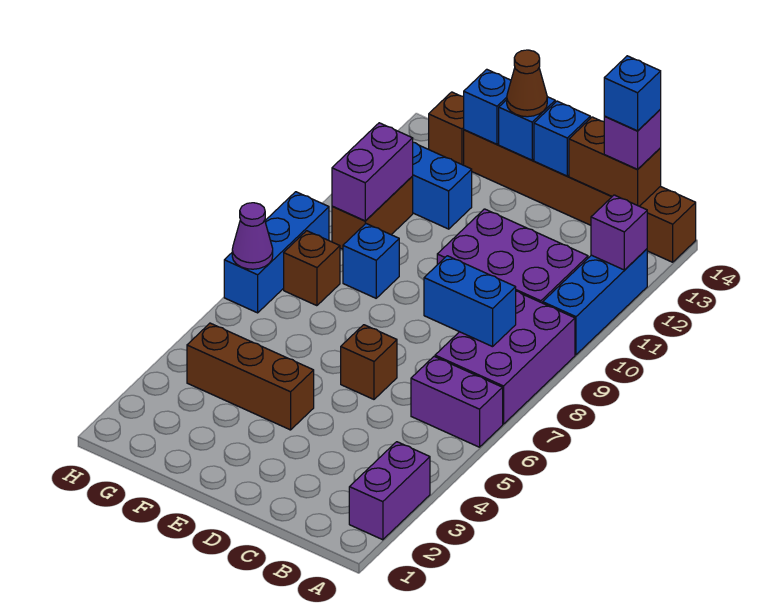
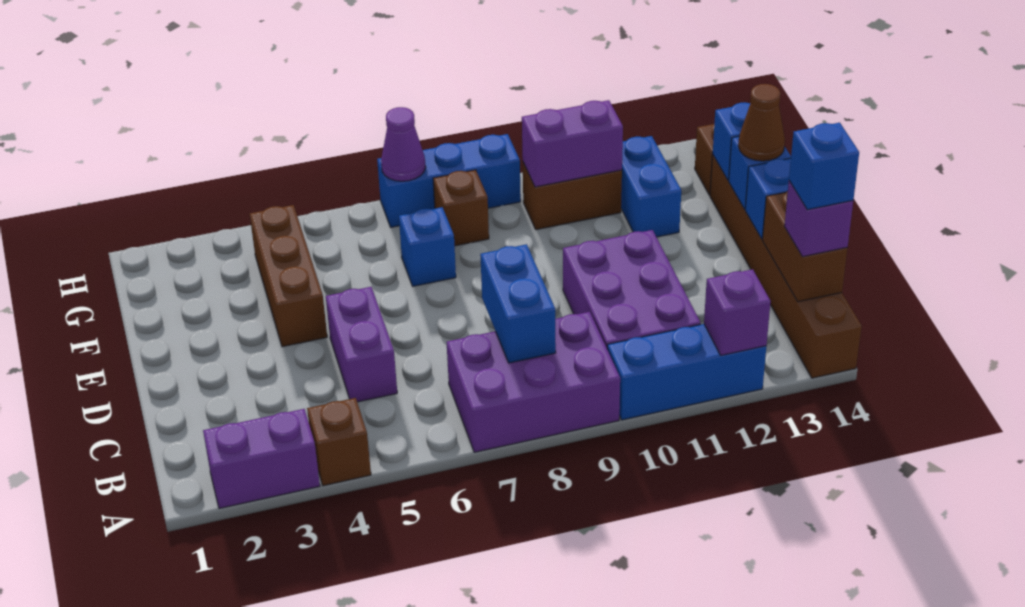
purple brick A6:B6 level 1 -> purple brick C5:D5 level 1
brown brick D6 level 1 -> brown brick A4 level 1
blue brick F9 level 1 -> blue brick F7 level 1

